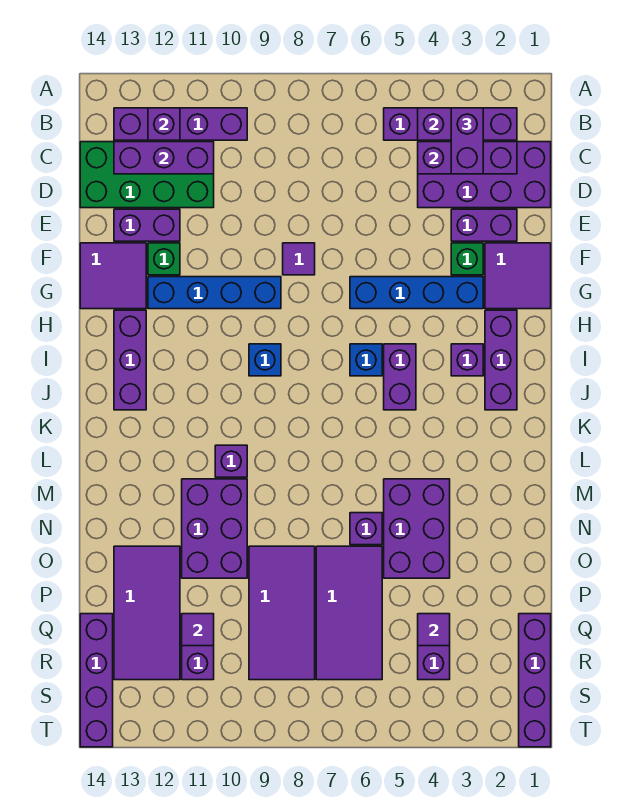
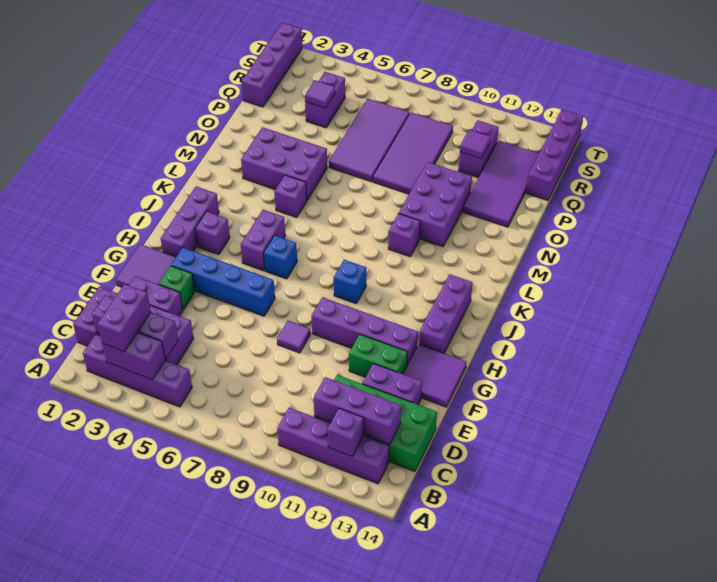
green brick F12 level 1 -> green brick F11:F12 level 1
blue brick G9:G12 level 1 -> purple brick G9:G12 level 1
purple brick M4:O5 level 1 -> purple brick M3:N5 level 1
purple brick N6 level 1 -> purple brick L5 level 1

